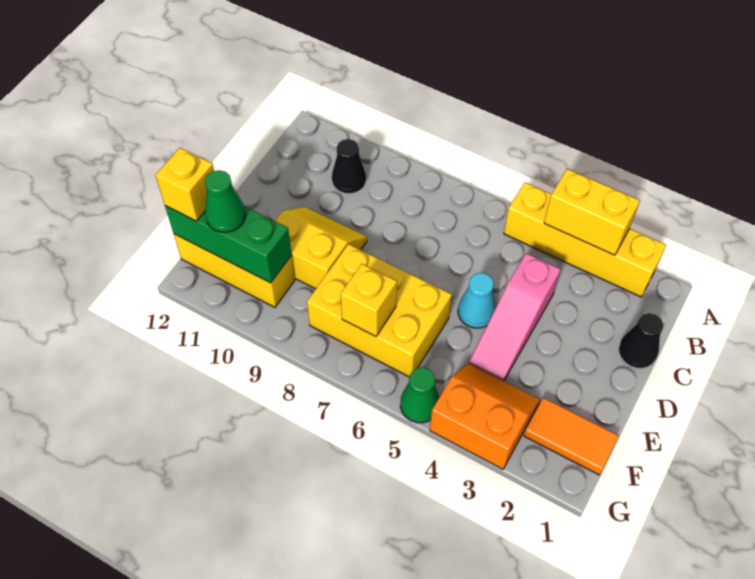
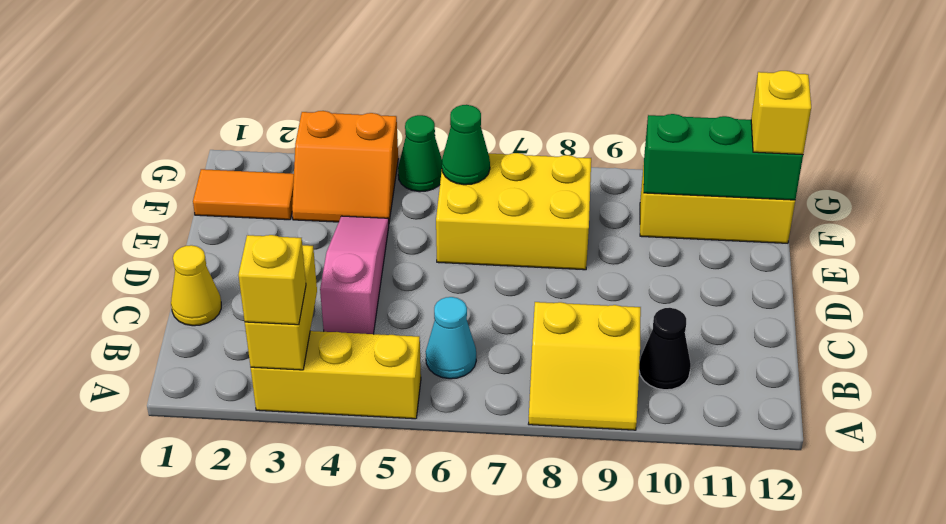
yellow brick A2:A5 level 1 -> yellow brick A3:A5 level 1
yellow brick A3:A4 level 2 -> yellow brick A3:B3 level 2
black cone C1 level 1 -> yellow cone C1 level 1
cyan cone D5 level 1 -> cyan cone B6 level 1
yellow slope D9:E10 level 1 top E -> yellow slope A8:B9 level 1 top B
yellow brick F7 level 2 -> yellow brick A3 level 3
green cone F11 level 3 -> green cone F6 level 2

